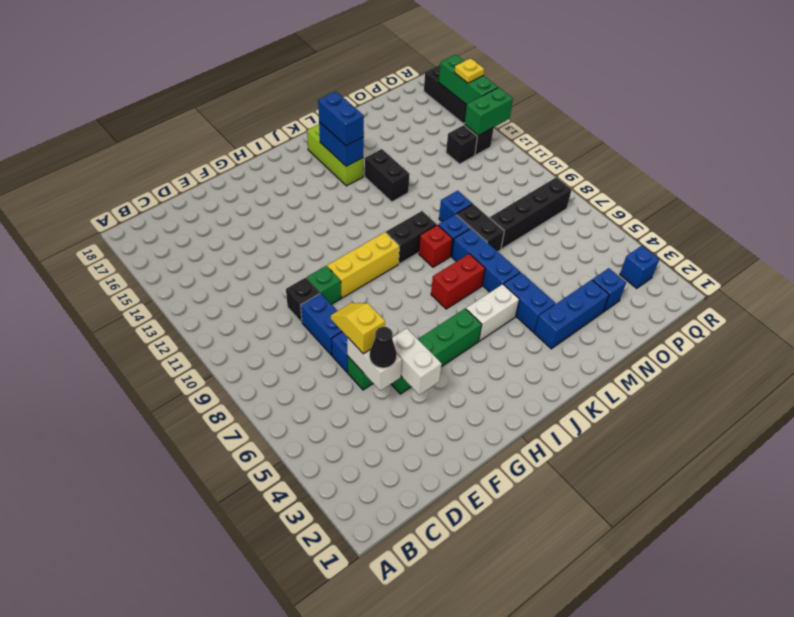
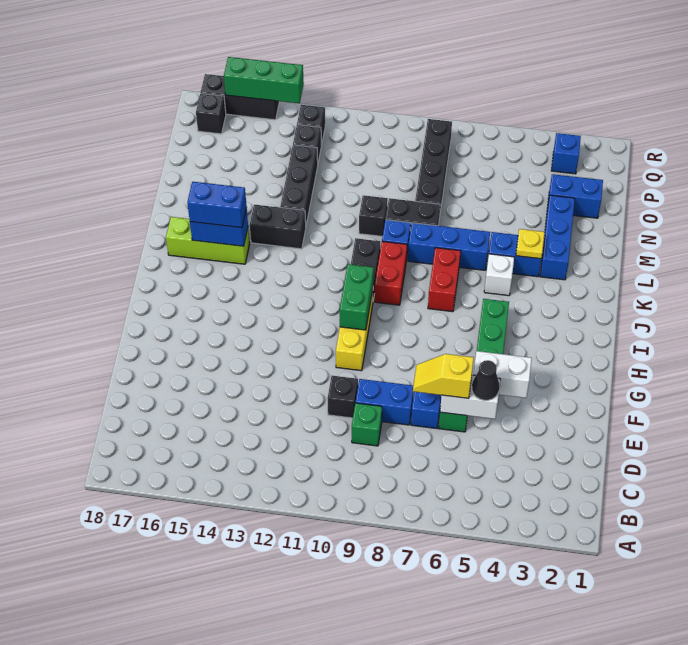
green brick F10 level 1 -> green brick D9 level 1
white brick J5:K5 level 1 -> white brick K5 level 1
red brick K9 level 1 -> red brick J9:K9 level 1
blue brick M10 level 1 -> black brick M10 level 1
none -> black brick M13:O13 level 1
blue brick O3 level 1 -> blue brick O2:O3 level 1
green brick Q13:R13 level 2 -> green brick H10:I10 level 2
none -> black brick Q17 level 1
yellow plate R15 level 3 -> yellow plate L4 level 2

